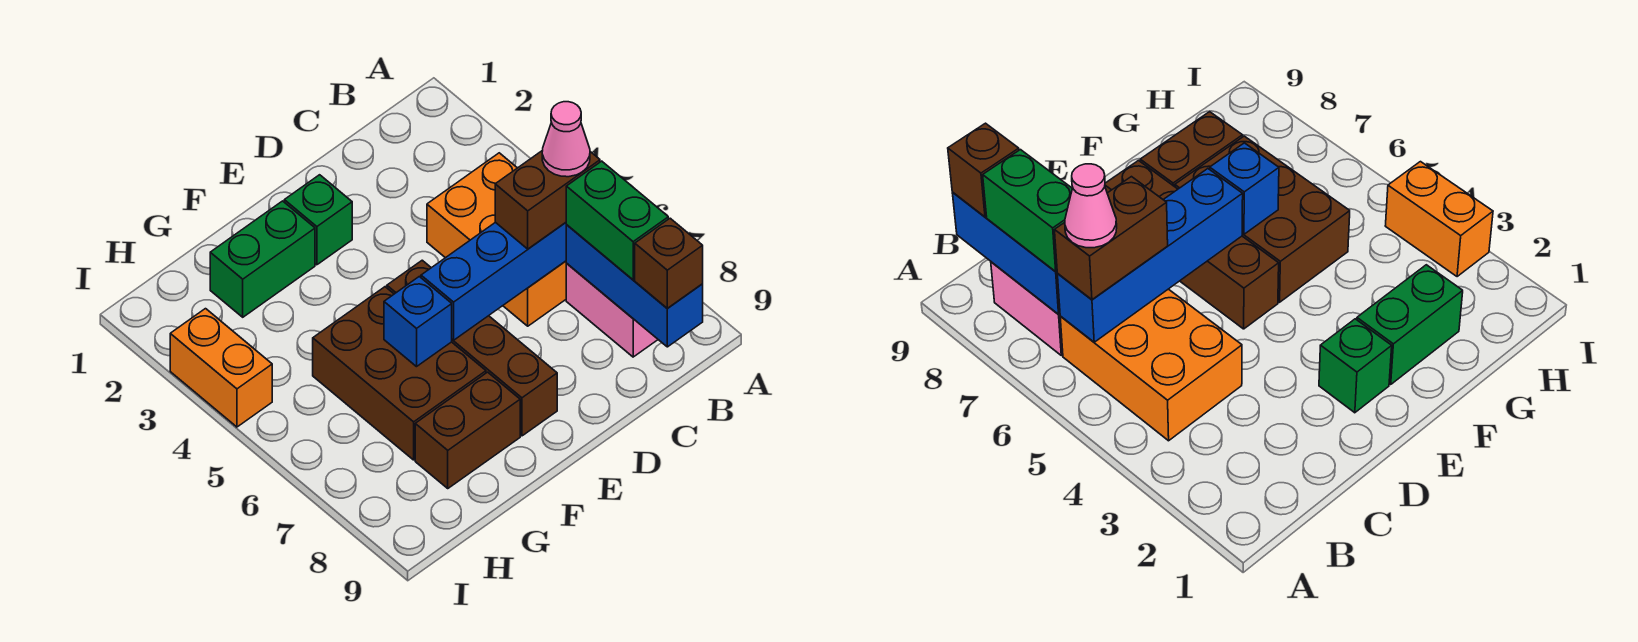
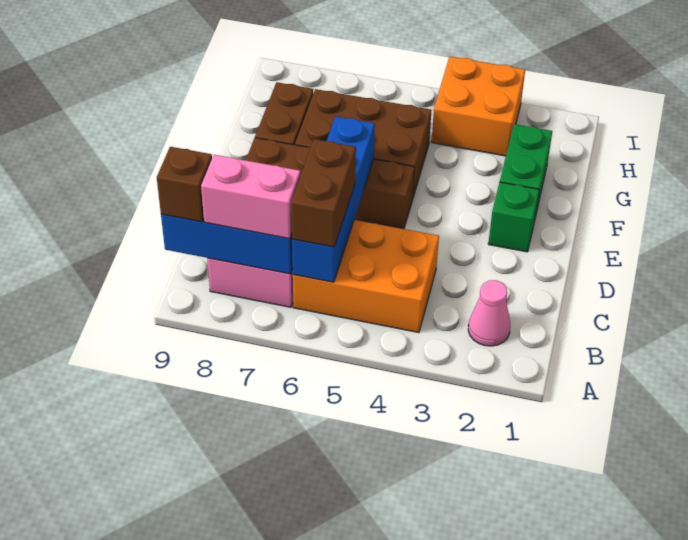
pink cone B6 level 4 -> pink cone B2 level 1
green brick B7:B8 level 3 -> pink brick B7:B8 level 3
blue brick F6 level 2 -> none
orange brick I3:I4 level 1 -> orange brick H3:I4 level 1

